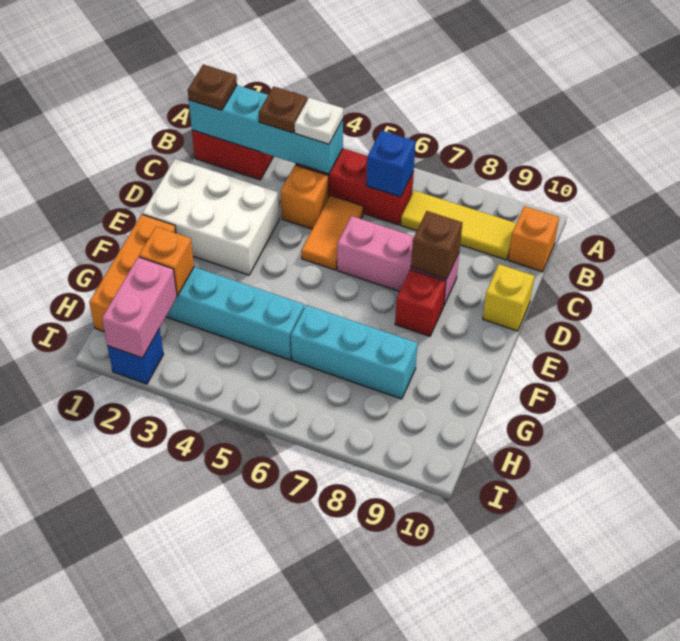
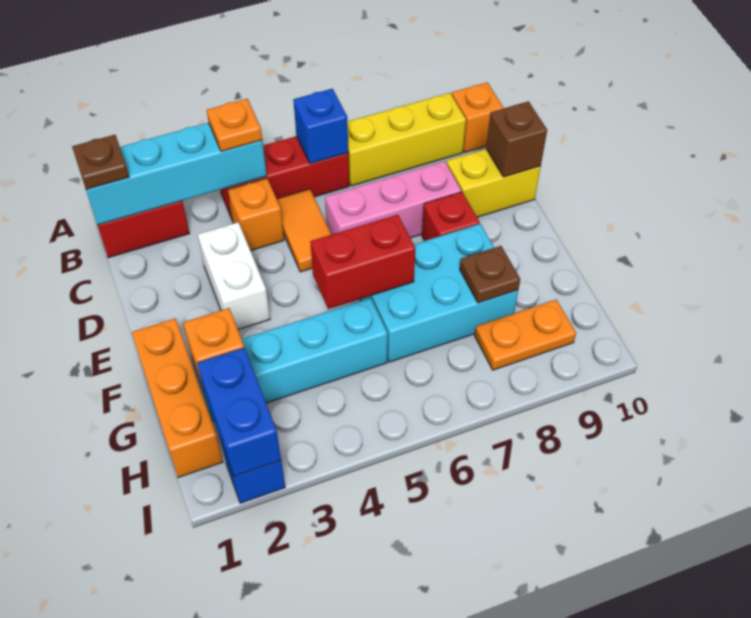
brown plate B3 level 3 -> brown plate G8 level 2
white plate B4 level 3 -> orange plate B4 level 3
yellow tile B7:B9 level 1 -> yellow brick B7:B9 level 1
white brick D1:E3 level 1 -> white brick D3:E3 level 1
brown brick D8 level 2 -> brown brick D10 level 2
yellow brick D10 level 1 -> yellow brick D9:D10 level 1
none -> red brick F5:F6 level 2
cyan brick G6:G8 level 1 -> cyan brick F6:G8 level 1
pink brick H2:I2 level 2 -> blue brick H2:I2 level 2
none -> orange plate H8:H9 level 1

